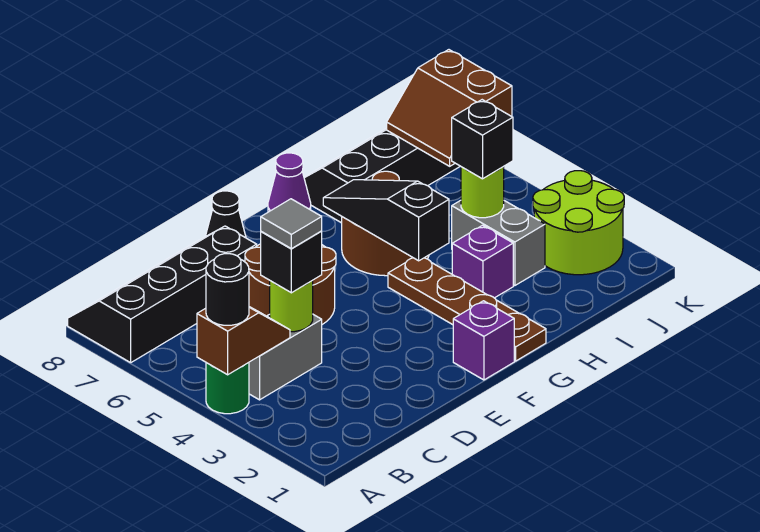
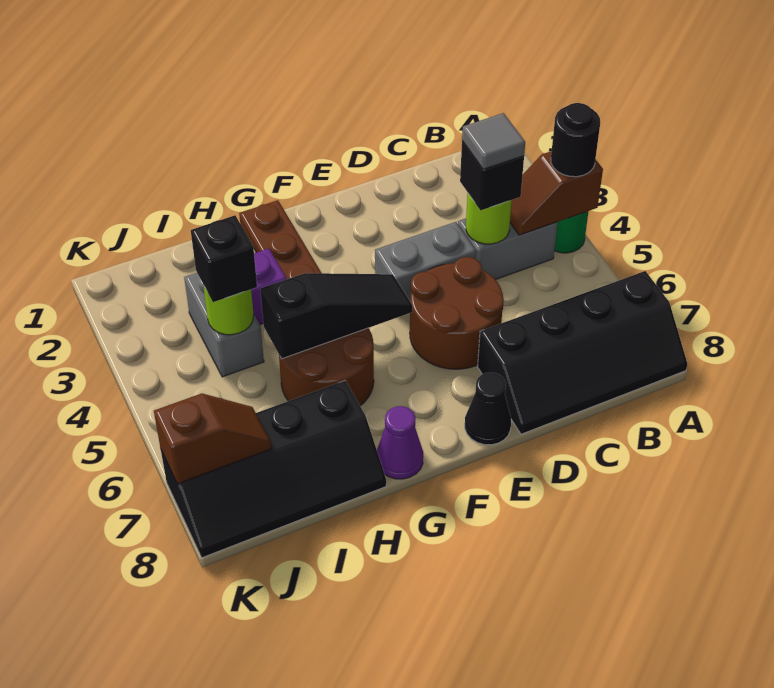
none -> grey brick D4:E4 level 1
purple brick F1 level 1 -> none
black slope G4:G6 level 2 top 4 -> black slope F5:H5 level 2 top H
lime round brick J2:K3 level 1 -> none
brown slope J6:K7 level 2 top K -> brown slope J7:K7 level 2 top K

